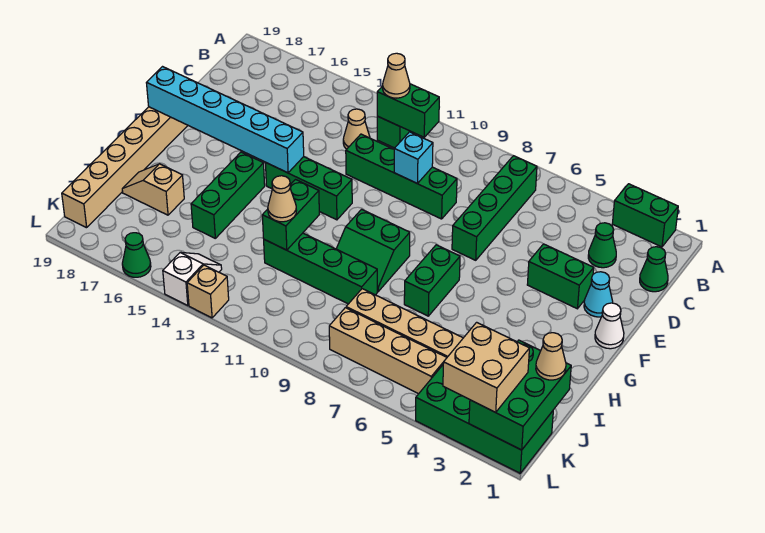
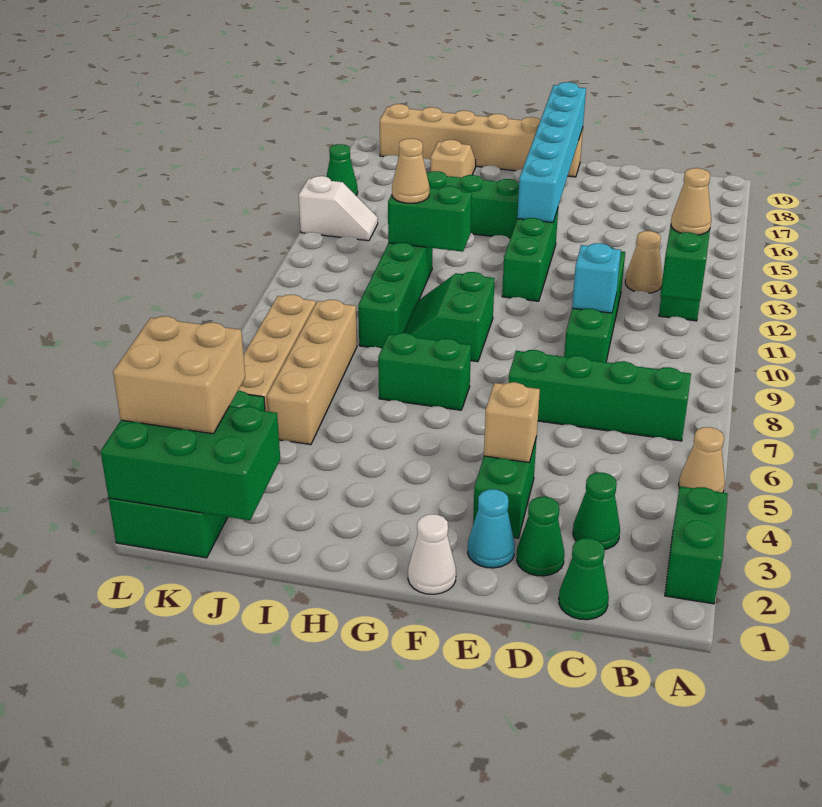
none -> green cone D2 level 1
tan cone J1 level 3 -> tan cone A5 level 1
tan brick L13 level 1 -> tan brick E4 level 2

